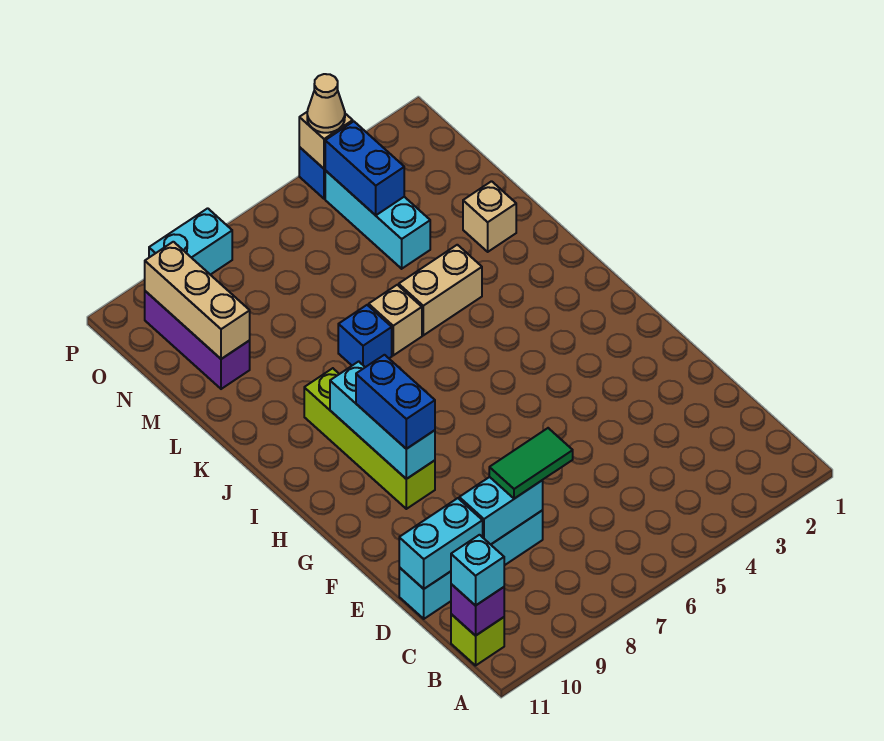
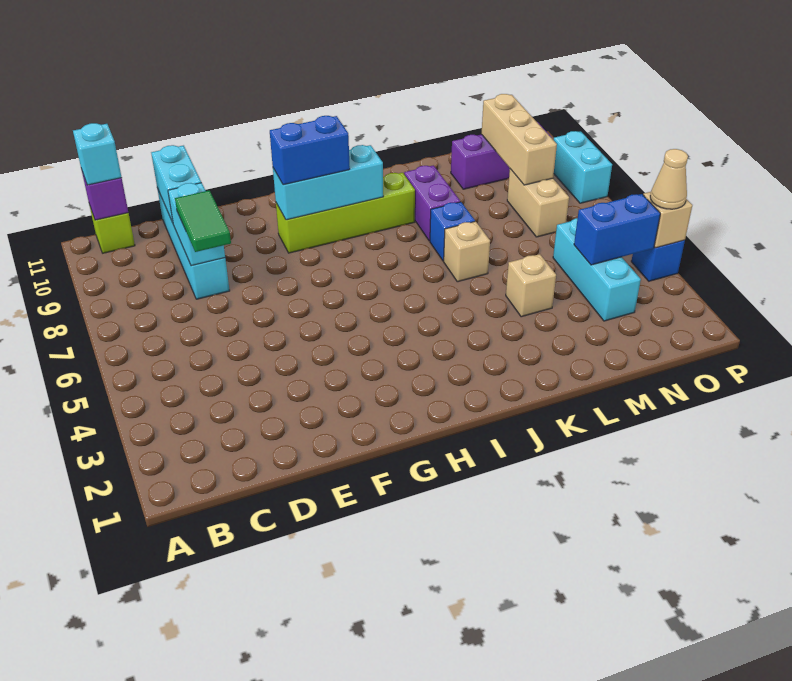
tan brick K4:K5 level 1 -> tan brick N7:N8 level 1
none -> purple brick K8:K9 level 1
tan brick L2 level 1 -> tan brick L4 level 1
cyan brick M4:O4 level 1 -> cyan brick N3:N5 level 1
tan brick M10:O10 level 2 -> tan brick N8:N10 level 2

